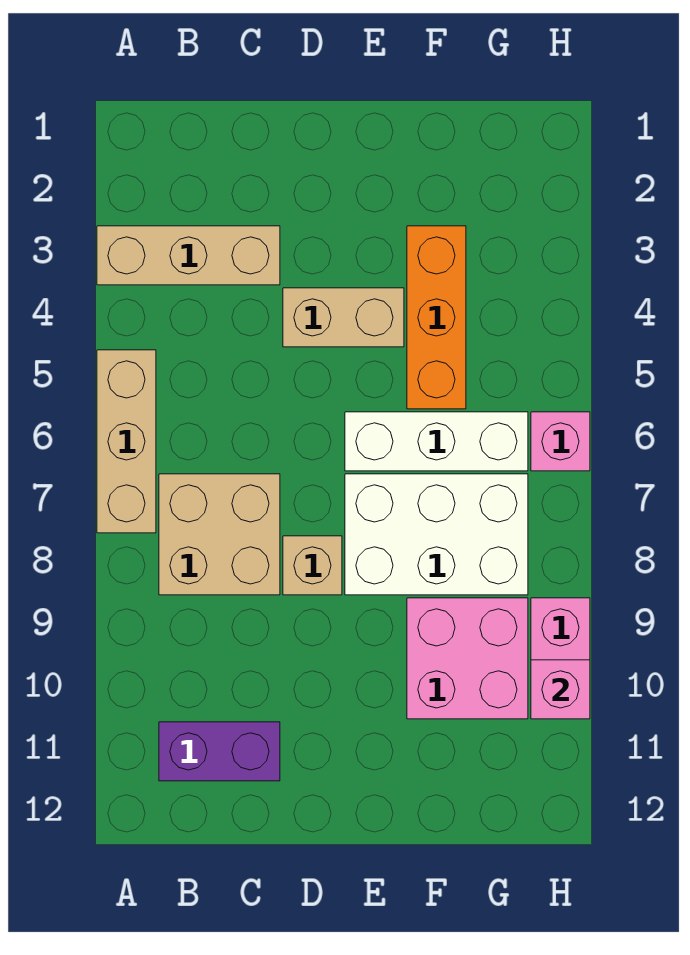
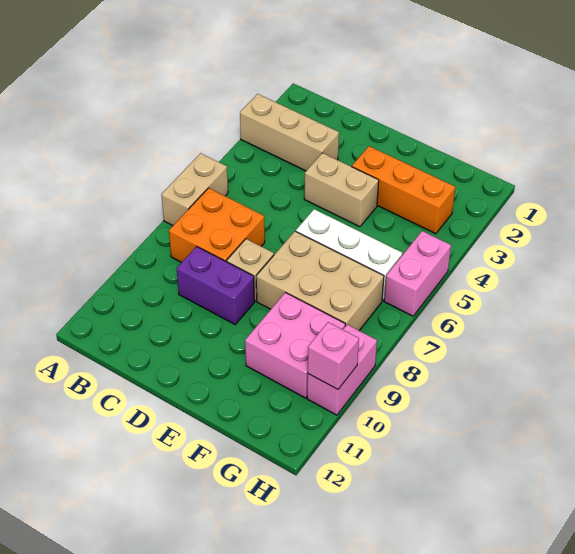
tan brick A5:A7 level 1 -> tan brick A6:A7 level 1
tan brick B7:C8 level 1 -> orange brick B7:C8 level 1
purple brick B11:C11 level 1 -> purple brick C9:D9 level 1
white brick E7:G8 level 1 -> tan brick E7:G8 level 1
orange brick F3:F5 level 1 -> orange brick E3:G3 level 1
pink brick H6 level 1 -> pink brick H5:H6 level 1

